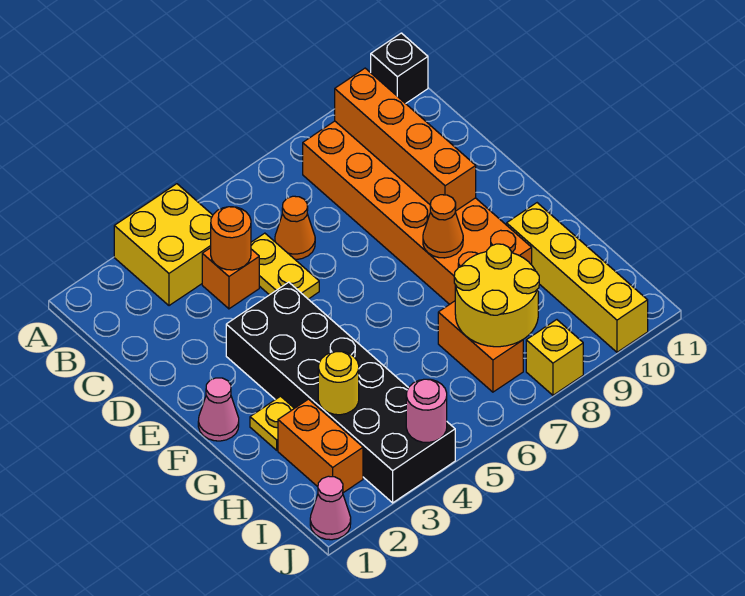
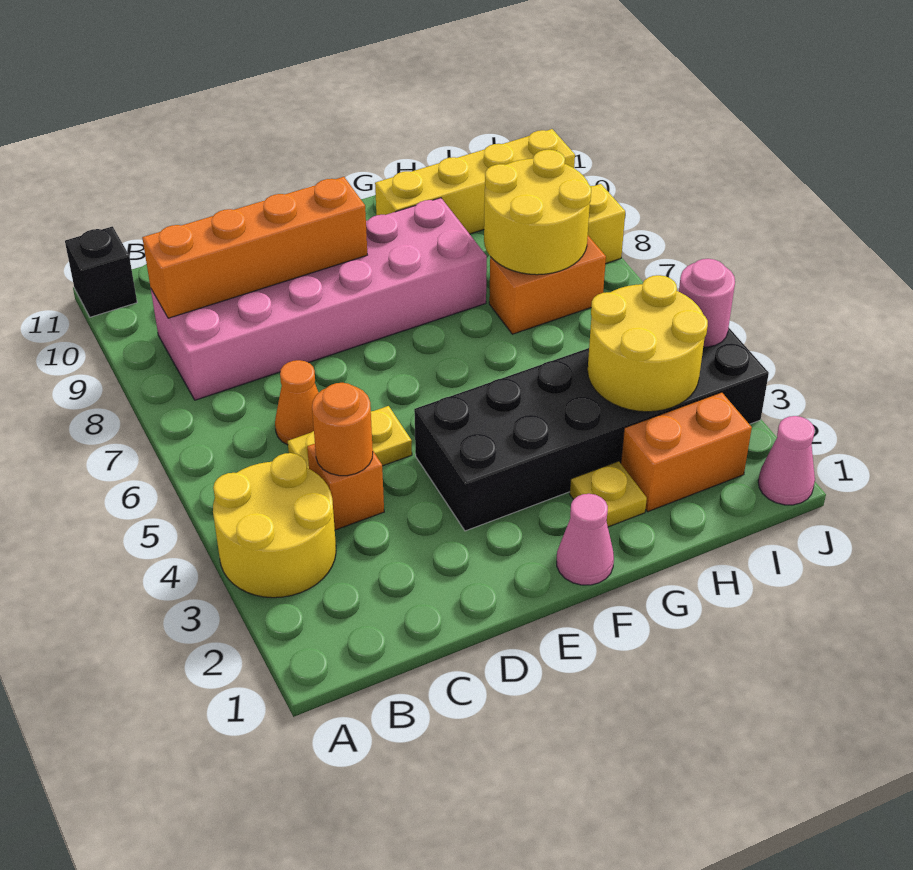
yellow brick A3:B4 level 1 -> yellow round brick A3:B4 level 1
orange brick B8:G9 level 1 -> pink brick B8:G9 level 1
orange cone F8 level 2 -> none
yellow round brick H3 level 2 -> yellow round brick H3:I4 level 2

